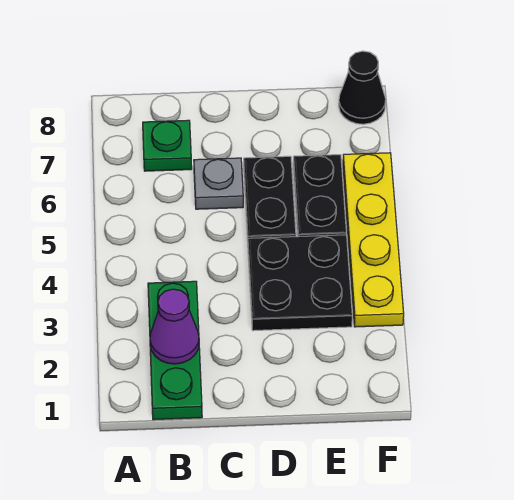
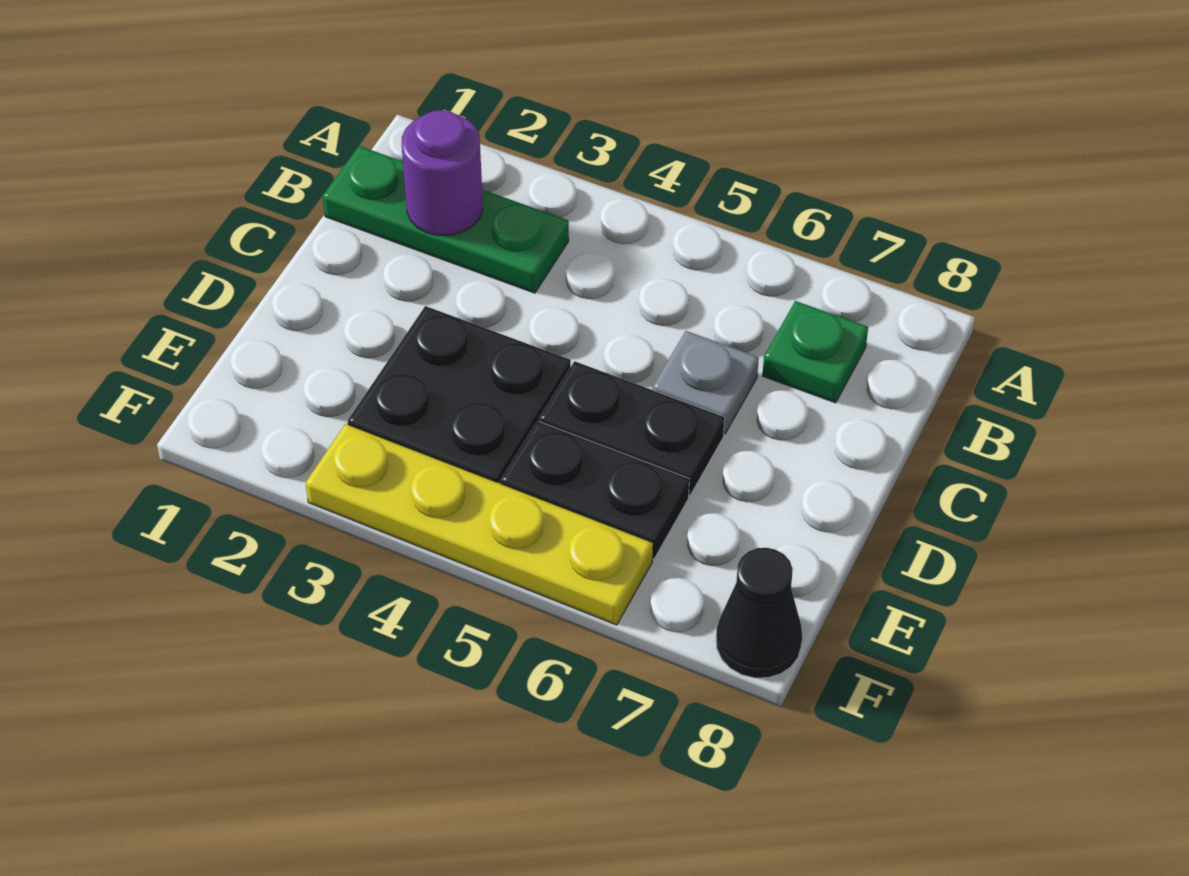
purple cone B2 level 2 -> purple round brick B2 level 2

